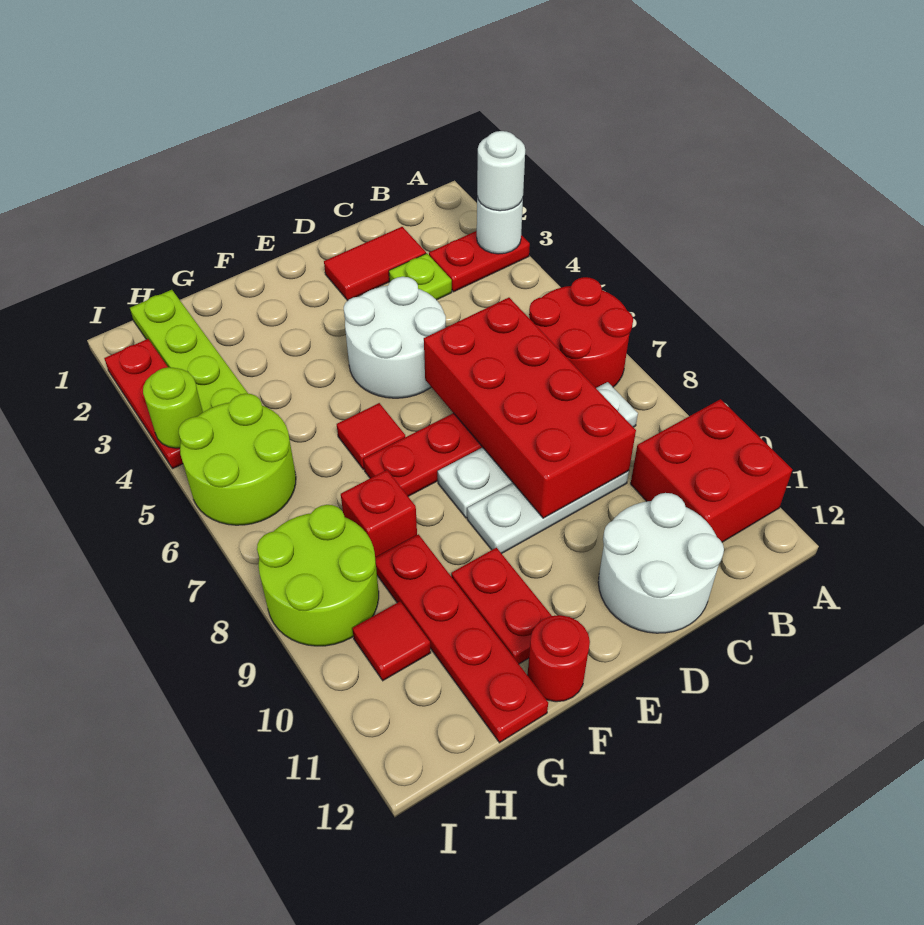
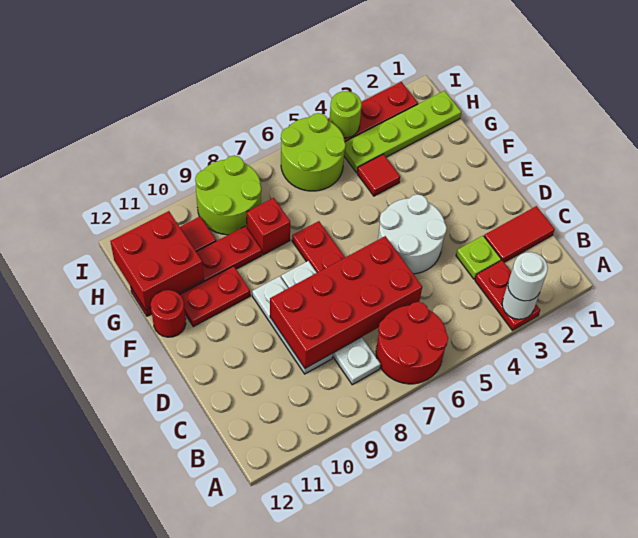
red brick A10:B11 level 1 -> red brick G11:H12 level 2
red tile C2:D2 level 1 -> red tile C1:C2 level 1
white round brick C11:D12 level 1 -> none
red tile F6 level 1 -> red tile G4 level 1

